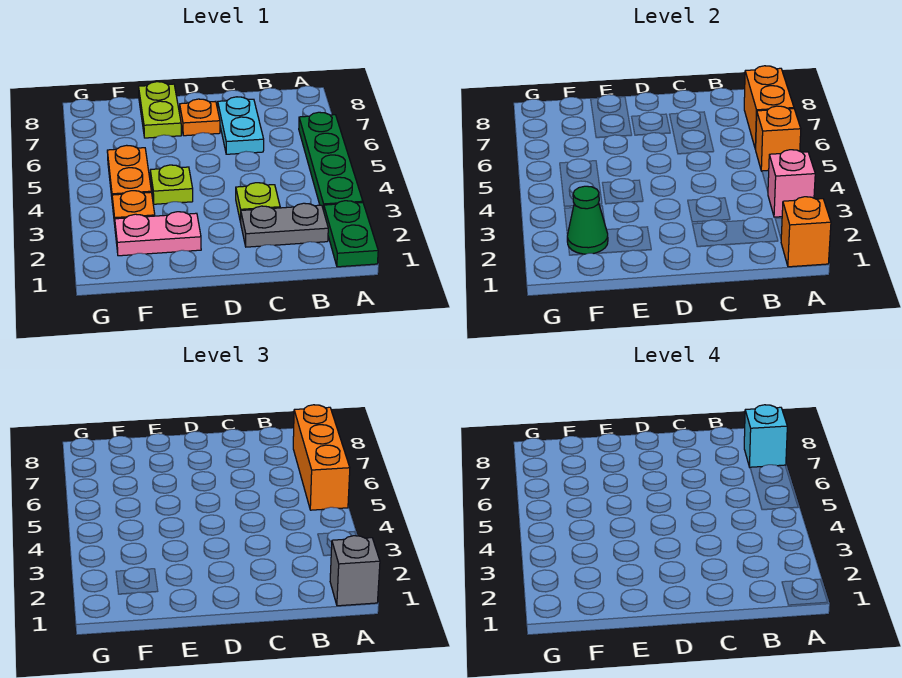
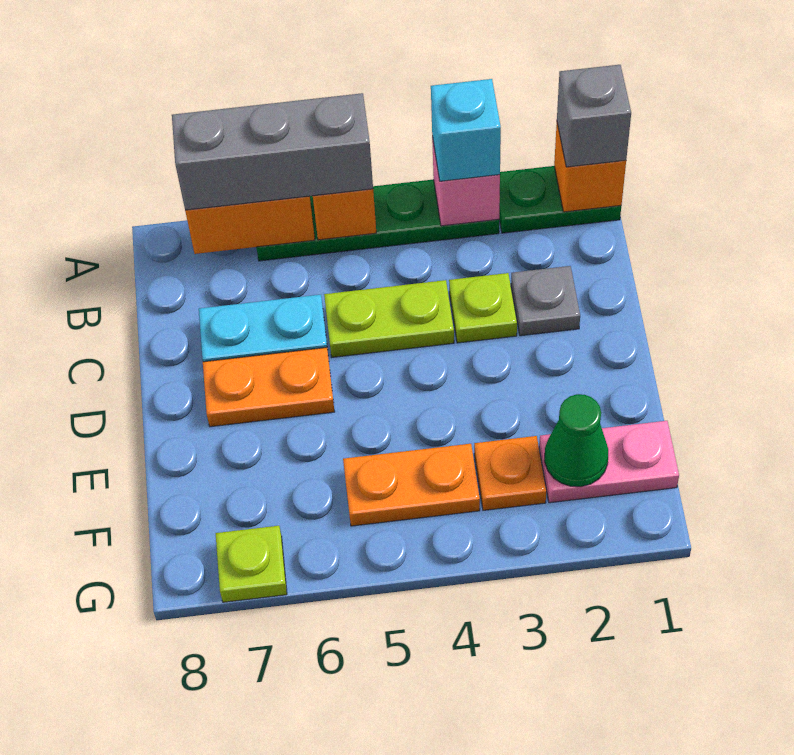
orange brick A5:A7 level 3 -> grey brick A5:A7 level 3
cyan brick A7 level 4 -> cyan brick A3 level 3
grey plate B2:C2 level 1 -> grey plate C2 level 1
orange plate D7 level 1 -> orange plate D6:D7 level 1
pink plate E2:F2 level 1 -> pink plate F1:F2 level 1
lime plate E4 level 1 -> lime plate G7 level 1
lime plate E7:E8 level 1 -> lime plate C4:C5 level 1

